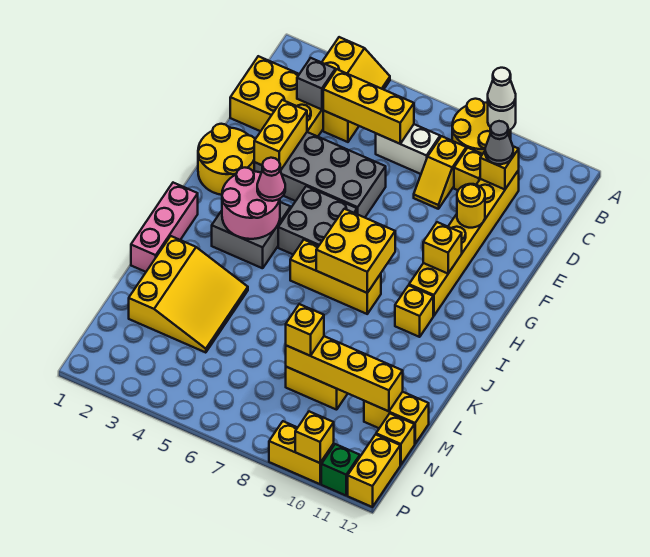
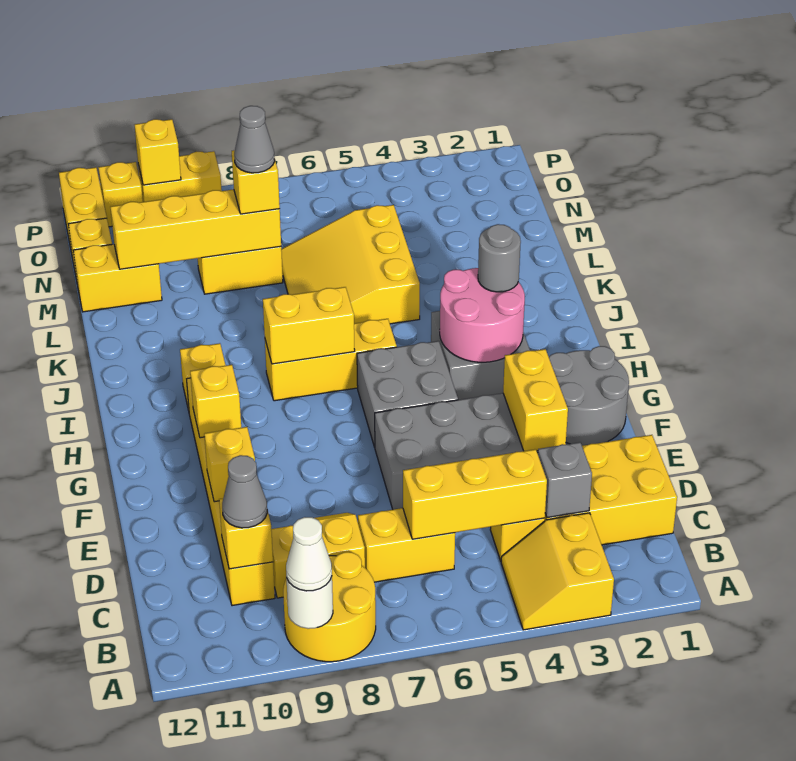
white brick C6:C7 level 1 -> yellow brick C6:C7 level 1
yellow round brick E10 level 2 -> yellow brick E10 level 2
yellow round brick F1:G2 level 1 -> grey round brick F1:G2 level 1
pink cone H4 level 3 -> none
yellow brick H7:I8 level 2 -> yellow brick I7:I8 level 2
pink brick I1:K1 level 1 -> none
none -> grey round brick I3 level 3
yellow slope K2:M4 level 1 top 2 -> yellow slope K5:M7 level 1 top 5
none -> grey cone M8 level 4
green brick P11 level 1 -> yellow brick P11 level 1

